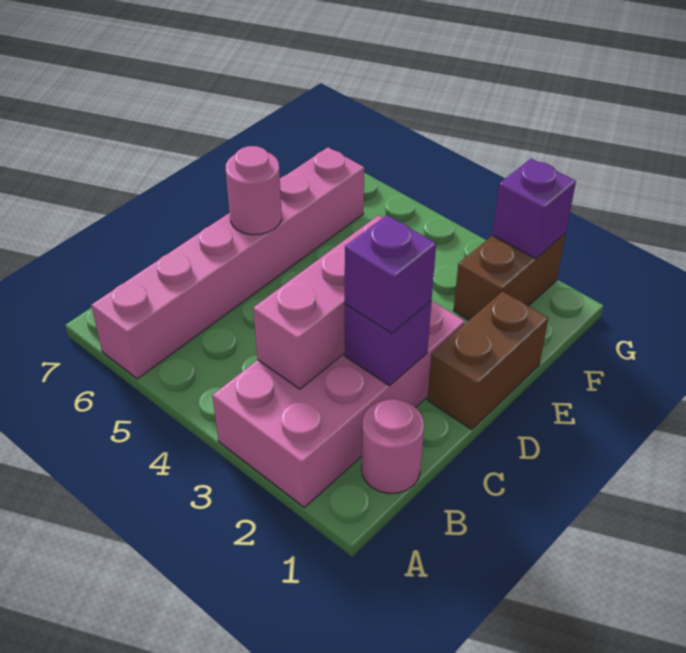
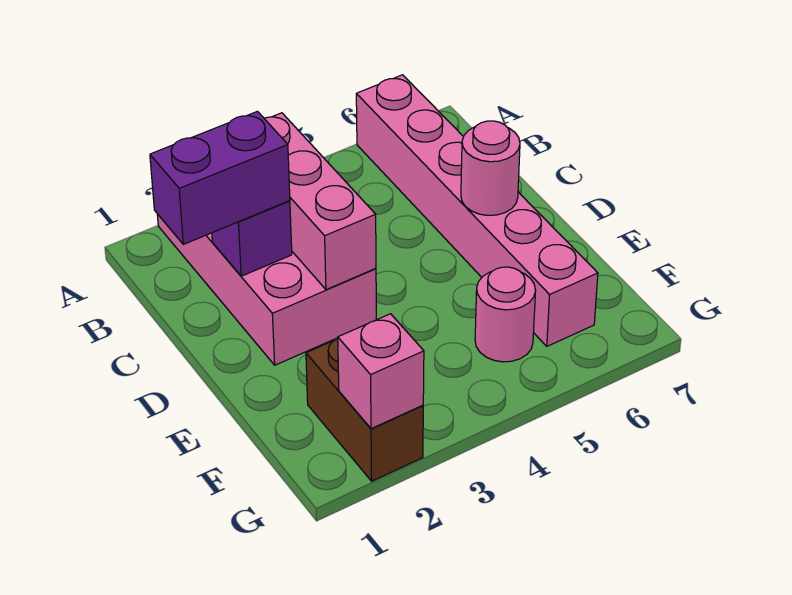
pink round brick B1 level 1 -> pink round brick F5 level 1
purple brick C2 level 3 -> purple brick C1:C2 level 3
brown brick D1:E1 level 1 -> none
purple brick G2 level 2 -> pink brick G2 level 2

